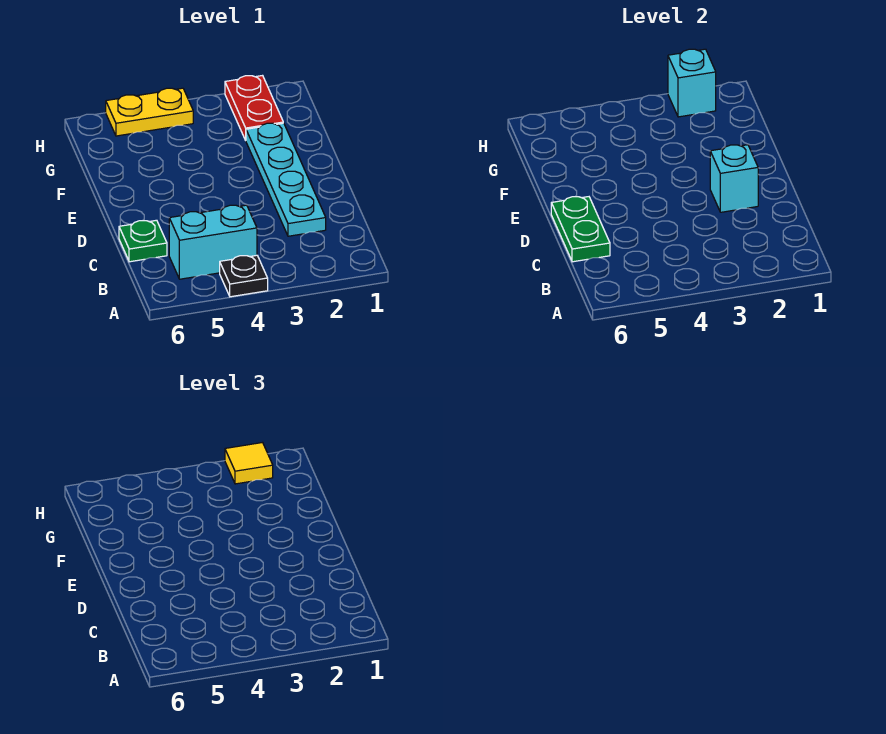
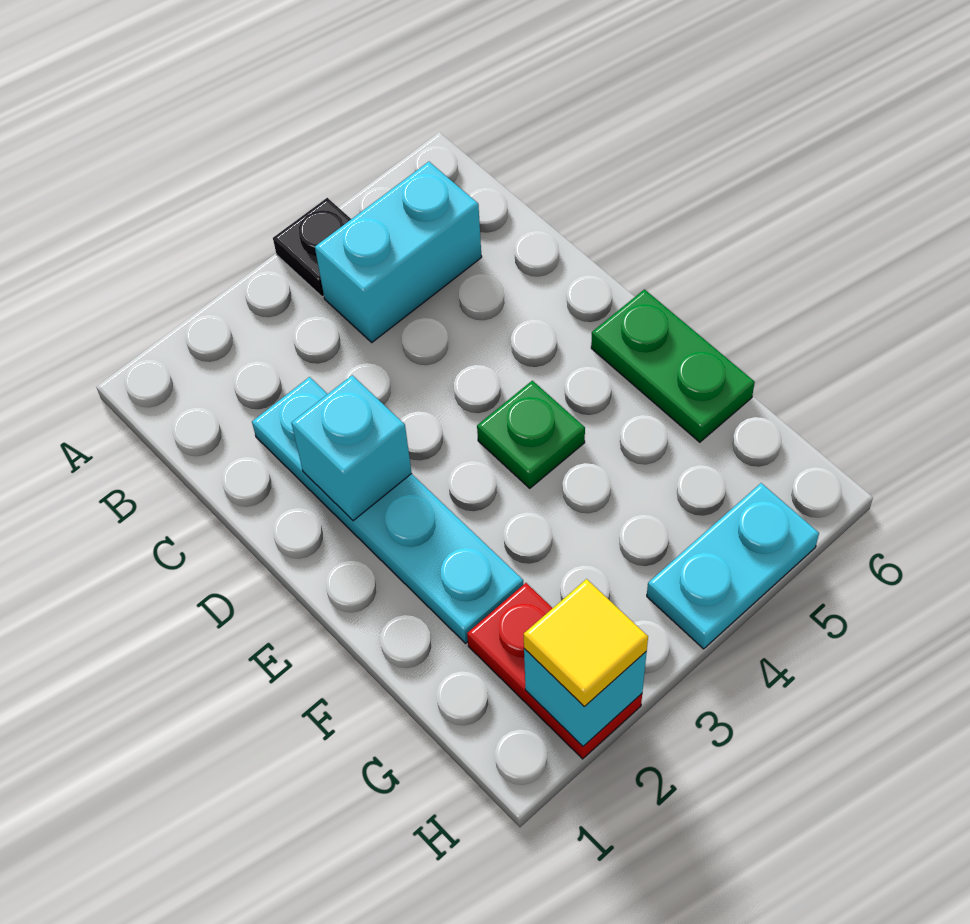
green plate C6 level 1 -> green plate E4 level 1
green plate C6:D6 level 2 -> green plate E6:F6 level 1
yellow plate H4:H5 level 1 -> cyan plate H4:H5 level 1

